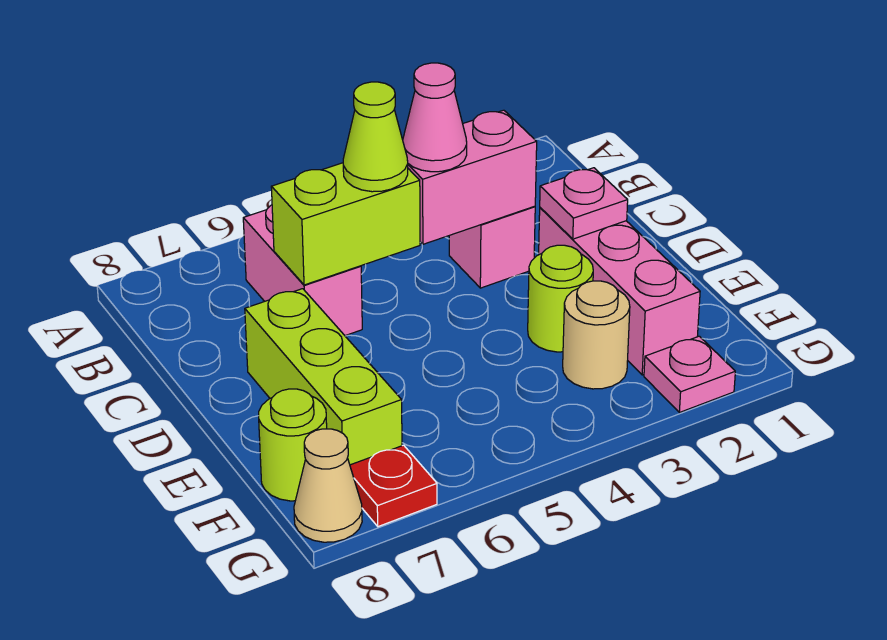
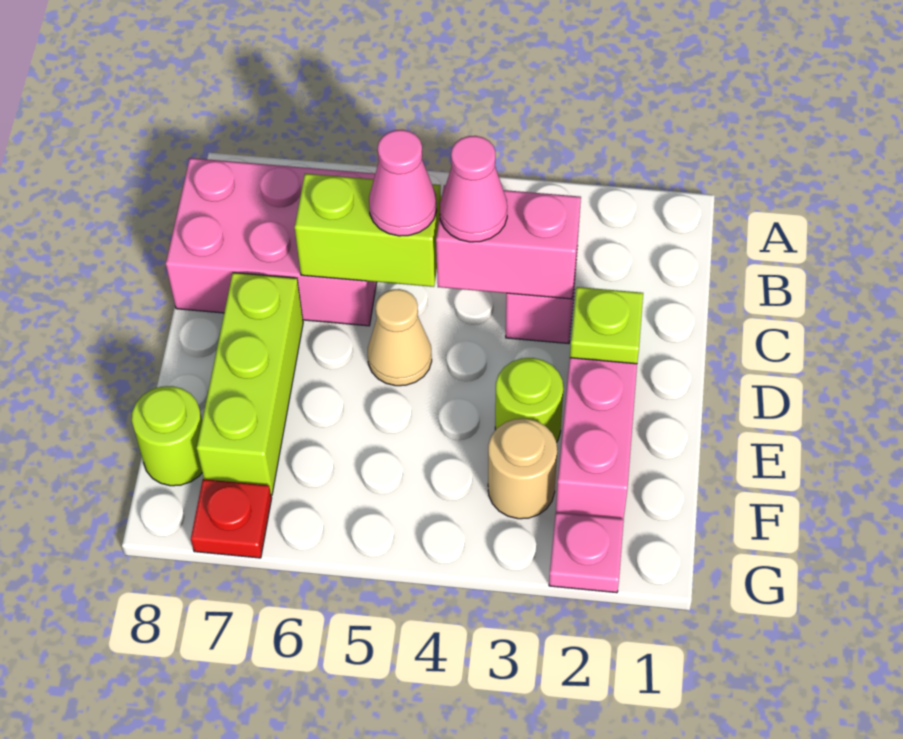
pink brick B6:C6 level 1 -> pink brick B6:C8 level 1
lime cone C5 level 3 -> pink cone C5 level 3
pink plate D2 level 2 -> lime plate D2 level 2
tan cone G8 level 1 -> tan cone D5 level 1

